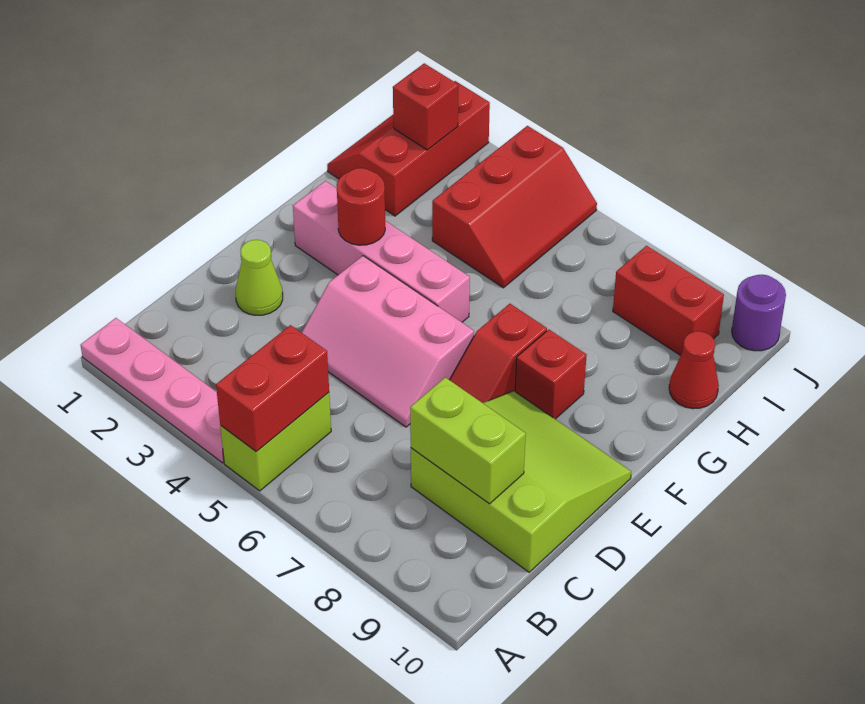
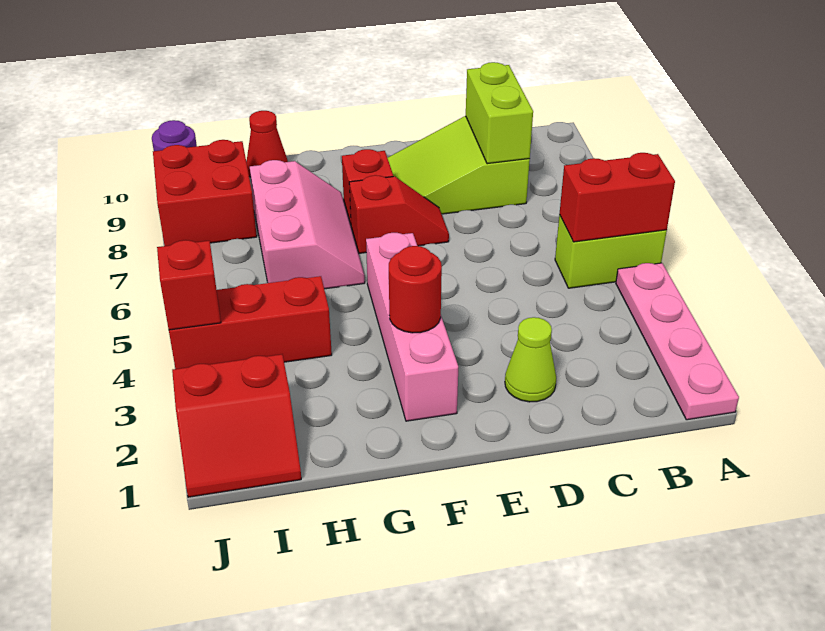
lime slope C8:E10 level 1 top C -> lime slope C8:E9 level 1 top C
pink slope D4:E6 level 1 top E -> pink slope G6:H8 level 1 top H
red slope H1:J2 level 1 top 2 -> red slope I1:J2 level 1 top 2
red brick I2 level 2 -> red brick J4 level 2
red brick I8:I9 level 1 -> red brick I8:J9 level 1

